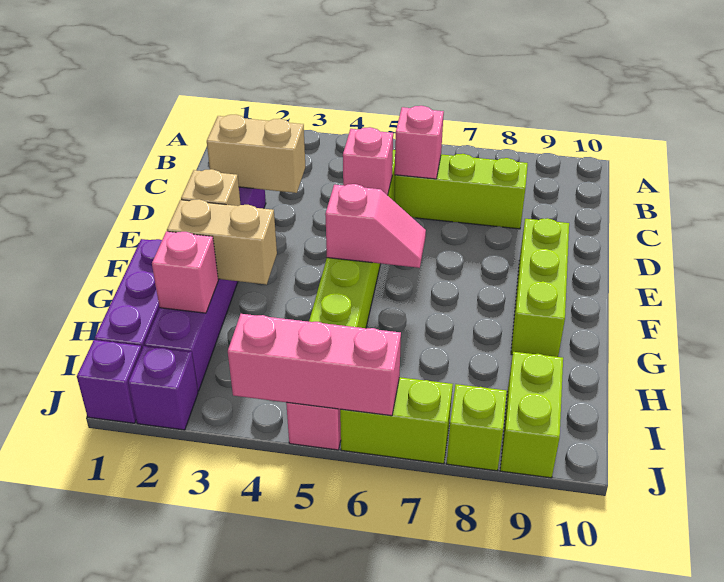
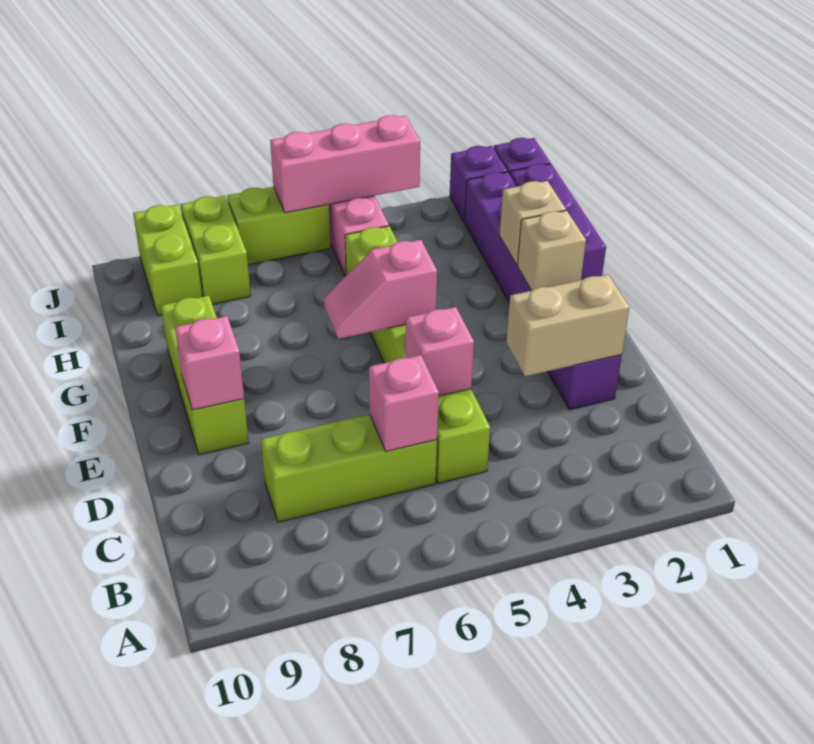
tan brick G2:G3 level 2 -> tan brick G2 level 2
pink brick H2 level 2 -> pink brick E9 level 2
lime brick J8 level 1 -> lime brick I8:J8 level 1

